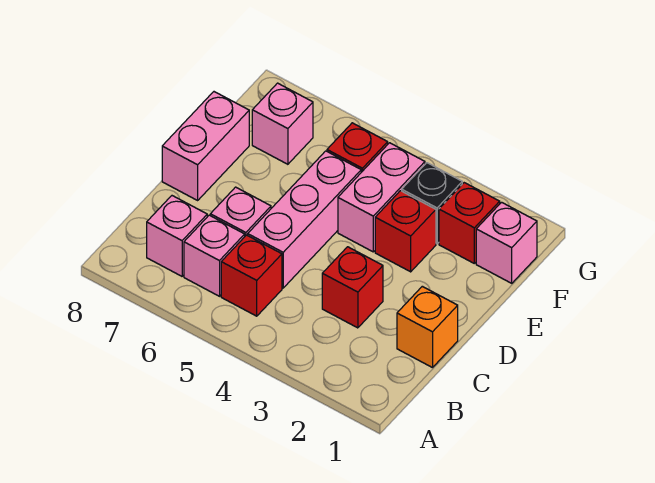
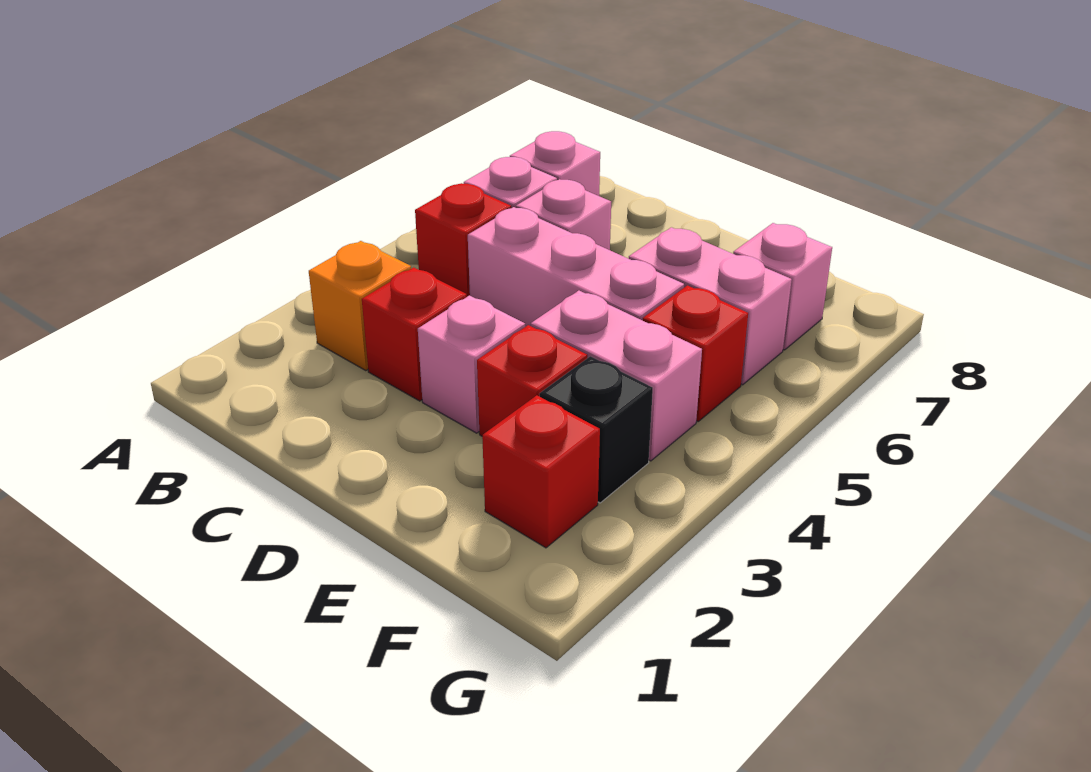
orange brick C1 level 1 -> orange brick B3 level 1
pink brick D8:E8 level 1 -> pink brick E6:F6 level 1
pink brick F1 level 1 -> pink brick D3 level 1

